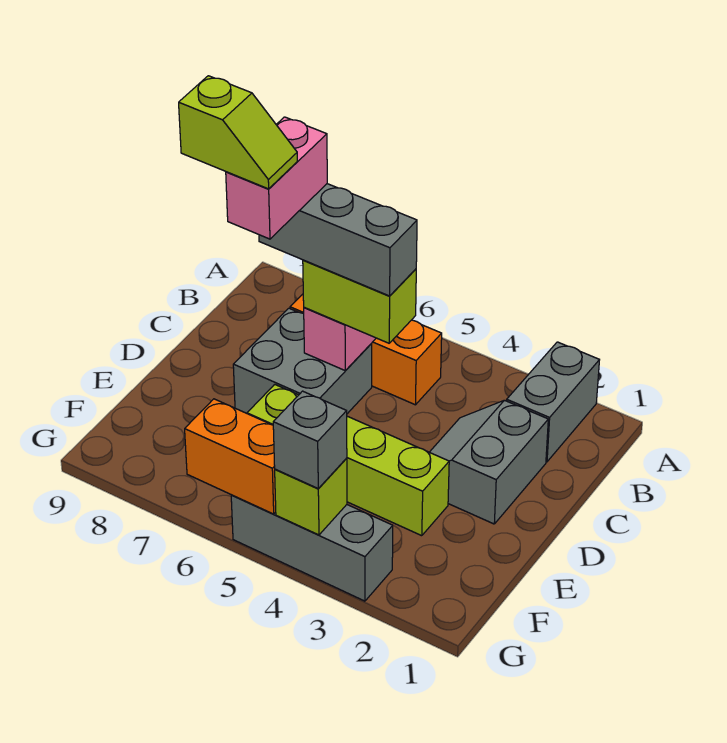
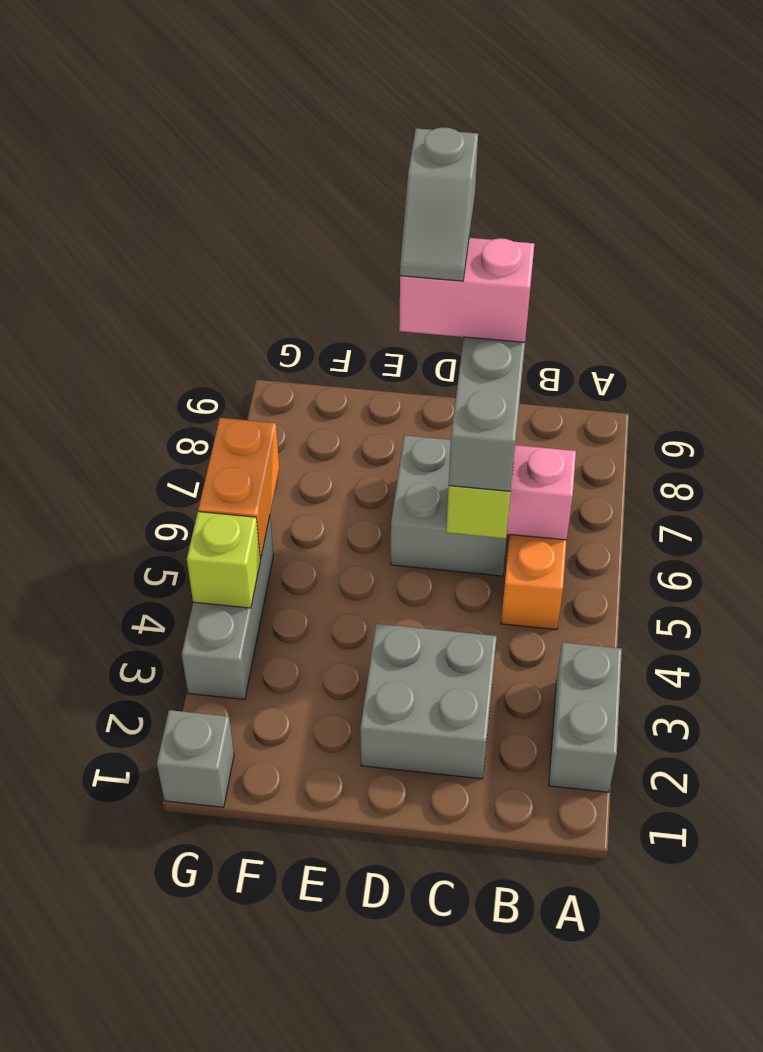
grey brick A2:B2 level 1 -> grey brick A2:A3 level 1
grey slope C2:D3 level 1 top 2 -> grey brick C2:D3 level 1
lime slope D7:D8 level 6 top 8 -> grey slope D7:D8 level 6 top 8
lime brick E3:E6 level 1 -> none
grey brick G4 level 3 -> grey brick G1 level 1

